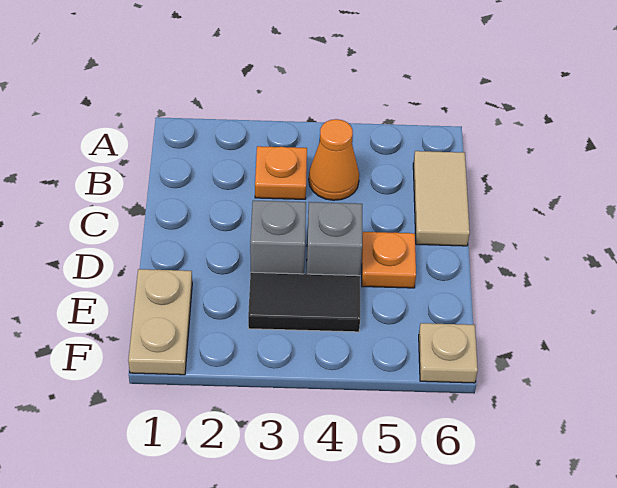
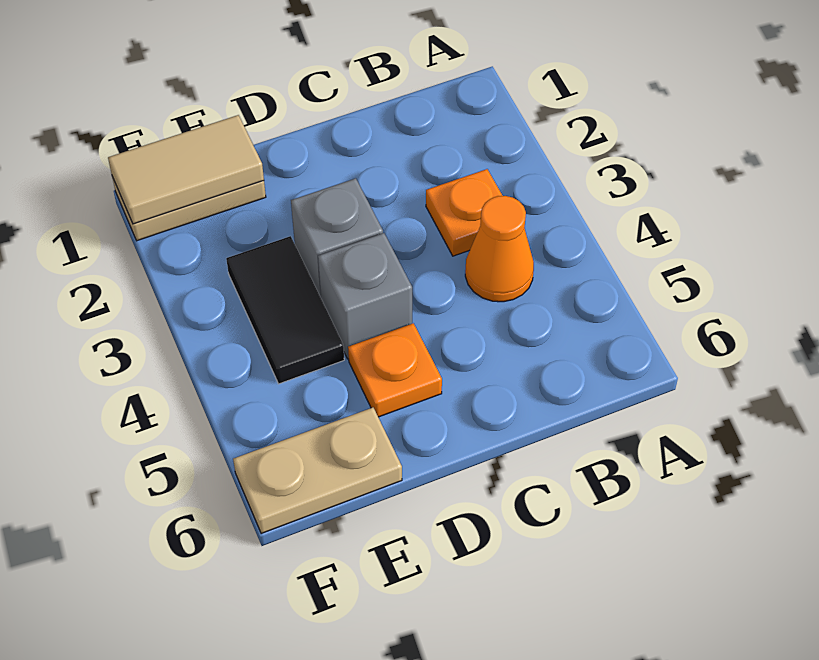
tan tile B6:C6 level 1 -> tan tile E1:F1 level 2
tan plate F6 level 1 -> tan plate E6:F6 level 1

